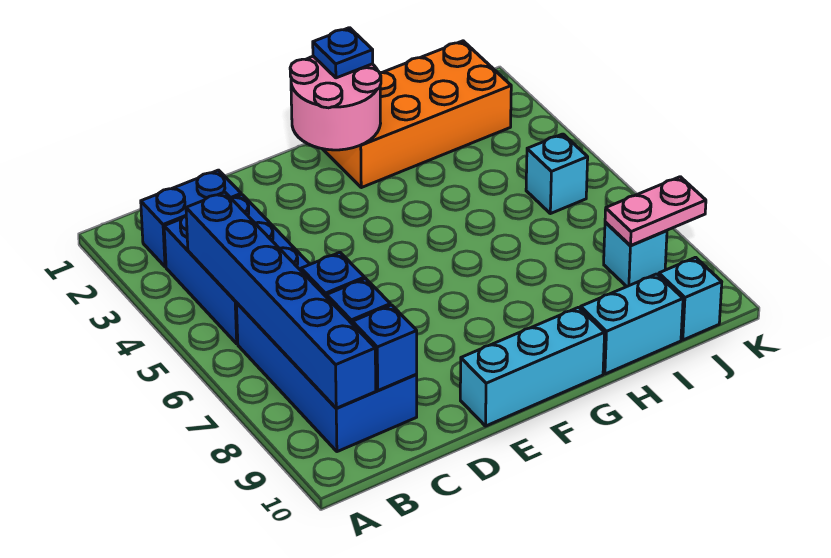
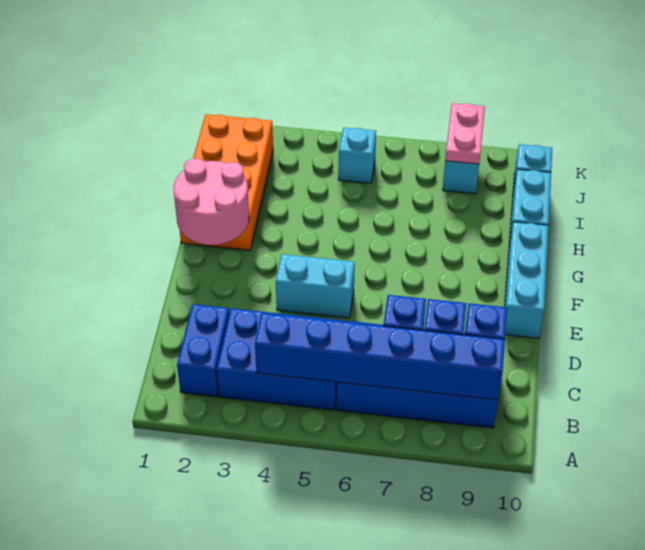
none -> cyan brick E4:E5 level 1
blue plate G1 level 3 -> none

